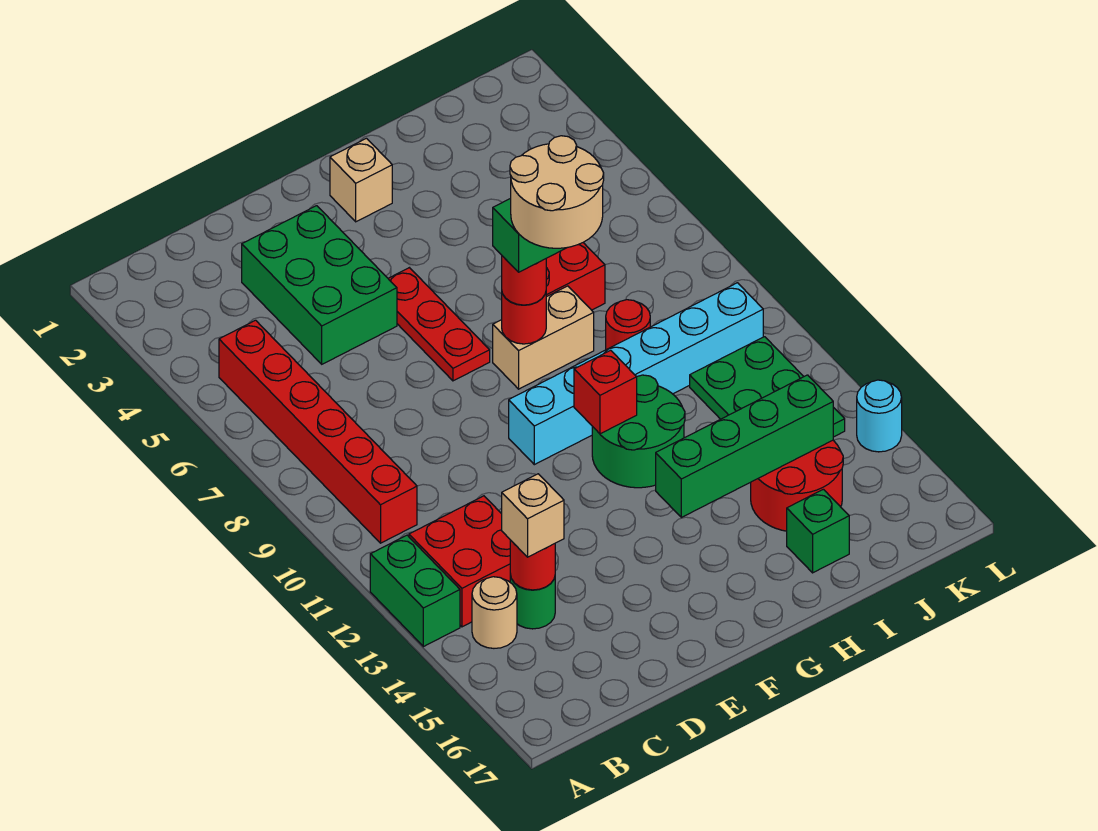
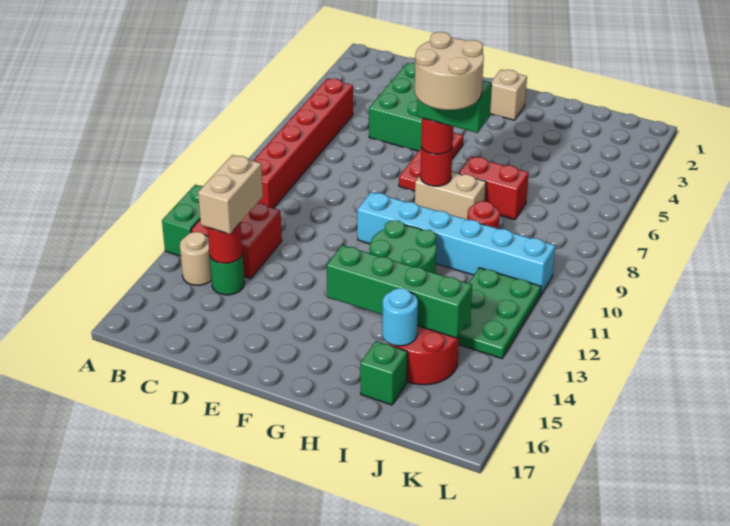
tan brick C14 level 3 -> tan brick C13:C14 level 3
red brick G11 level 2 -> none
cyan round brick L14 level 1 -> cyan round brick I15 level 2

